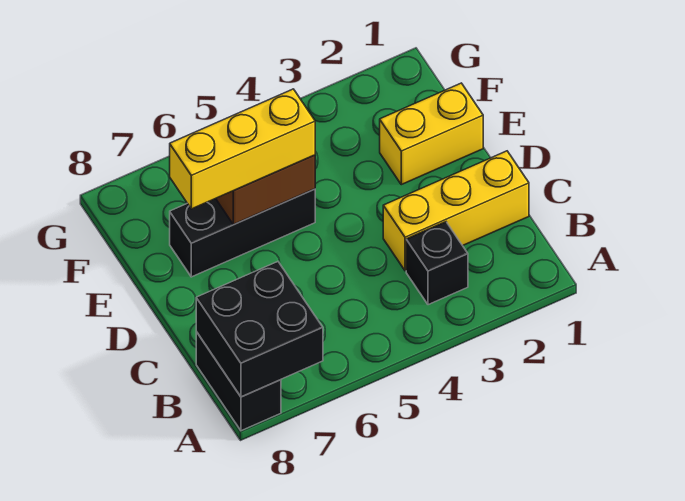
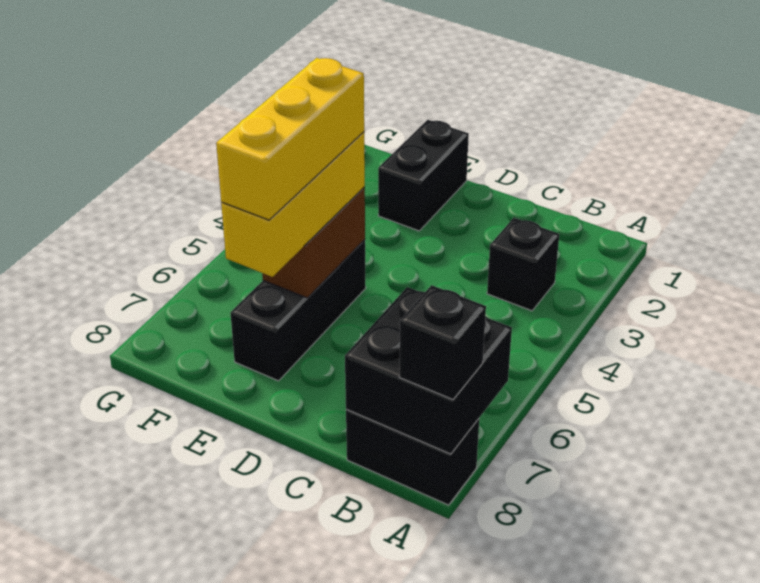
none -> black brick A8 level 3
yellow brick C1:C3 level 1 -> yellow brick E5:E7 level 4
yellow brick E1:E2 level 1 -> black brick E1:E2 level 1

